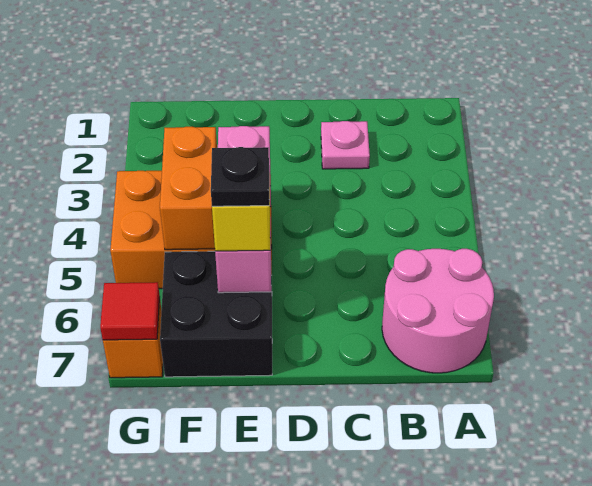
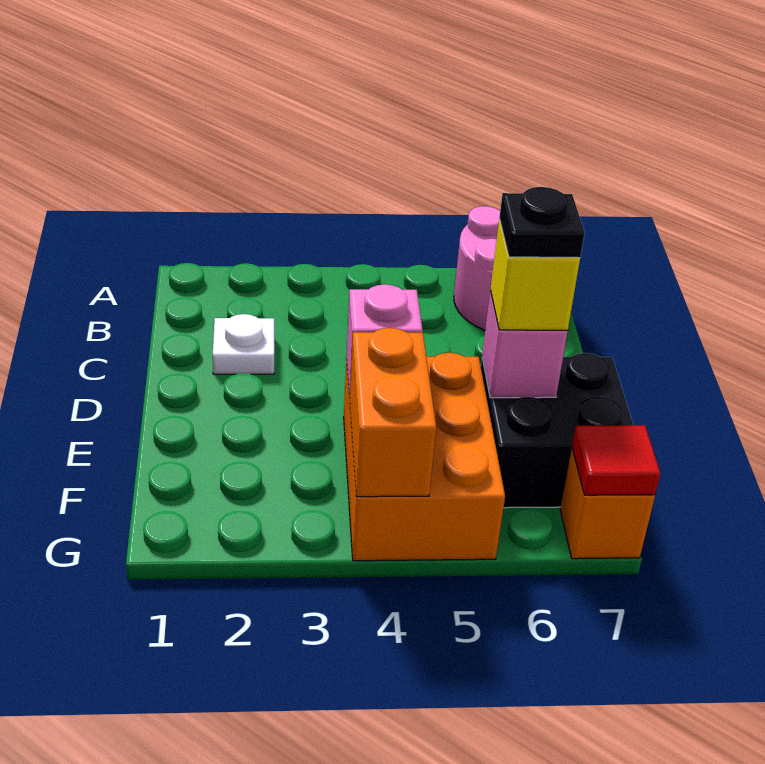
pink plate C2 level 1 -> white plate C2 level 1
orange brick F4:F5 level 2 -> orange brick F4:G4 level 2

